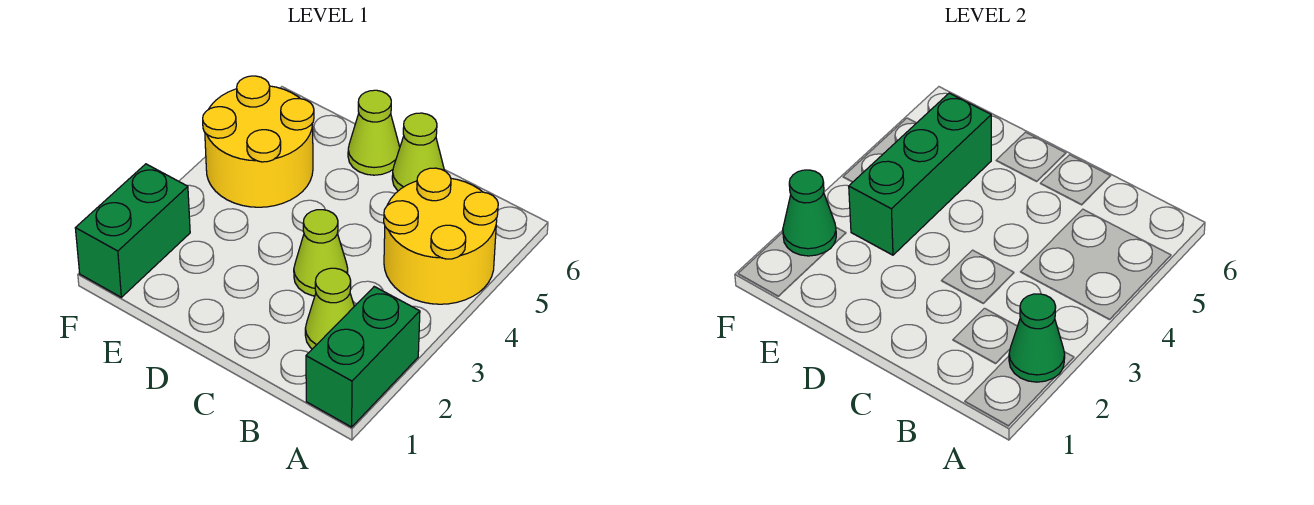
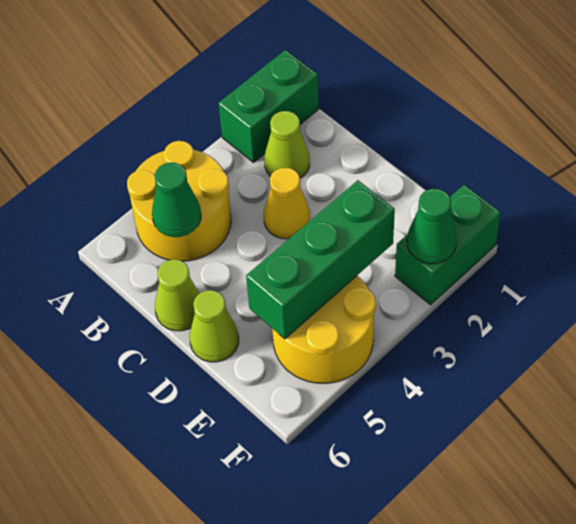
green cone A2 level 2 -> green cone B5 level 2
lime cone C3 level 1 -> yellow cone C3 level 1

